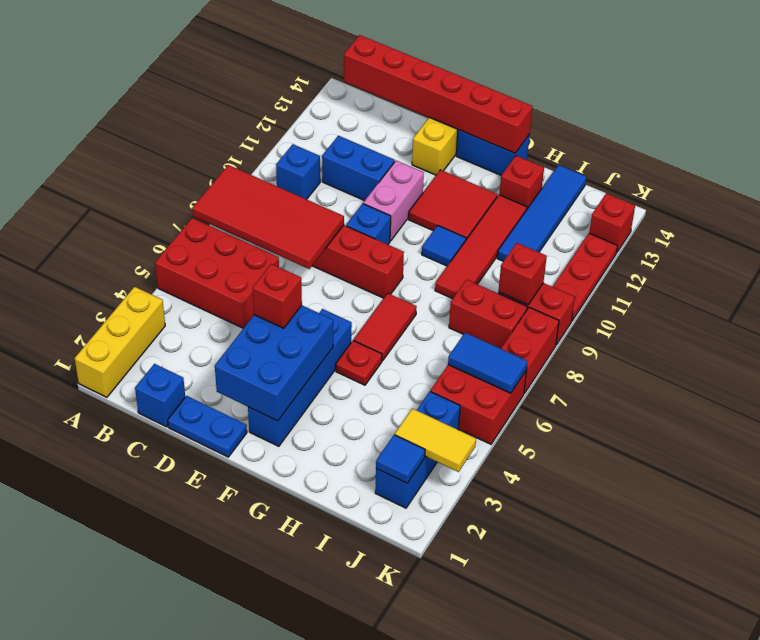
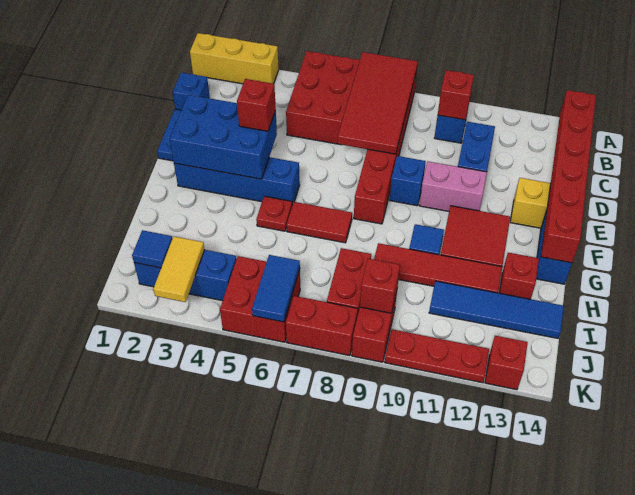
none -> red brick B10 level 2

